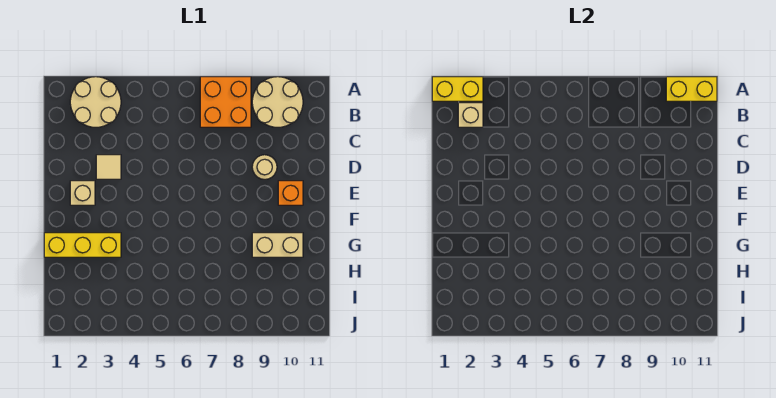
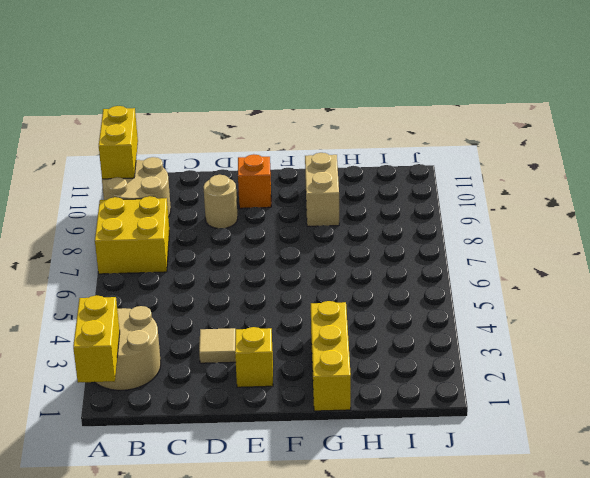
orange brick A7:B8 level 1 -> yellow brick A7:B8 level 1
tan brick B2 level 2 -> none
tan brick E2 level 1 -> yellow brick E2 level 1

